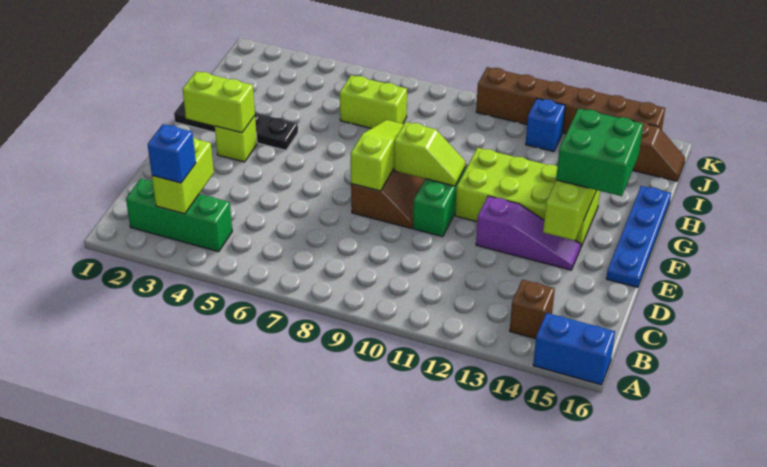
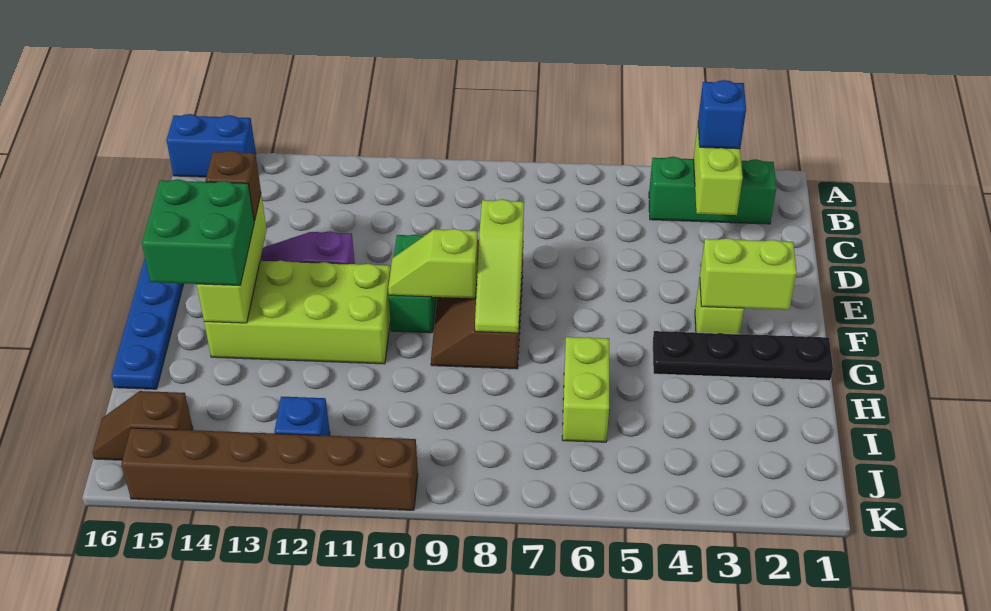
brown brick B14 level 1 -> brown brick E14 level 3
lime brick I6:I7 level 1 -> lime brick H6:I6 level 1

